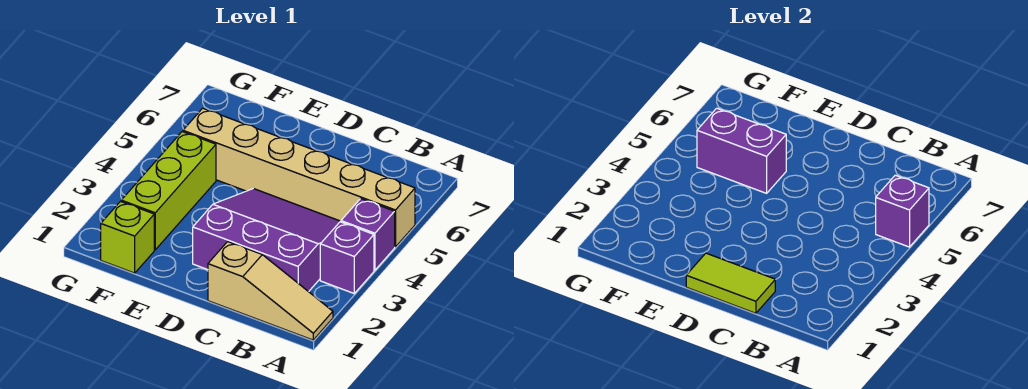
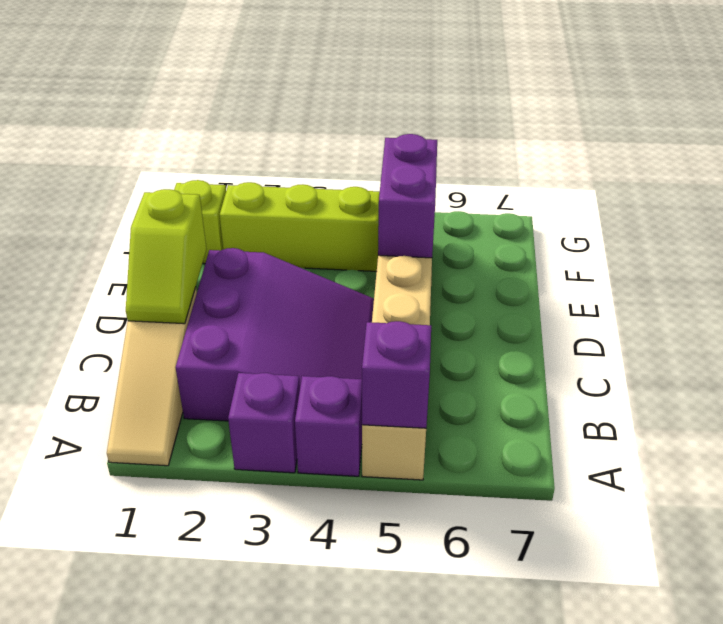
lime tile C1:D1 level 2 -> lime slope C1:D1 level 2 top D

